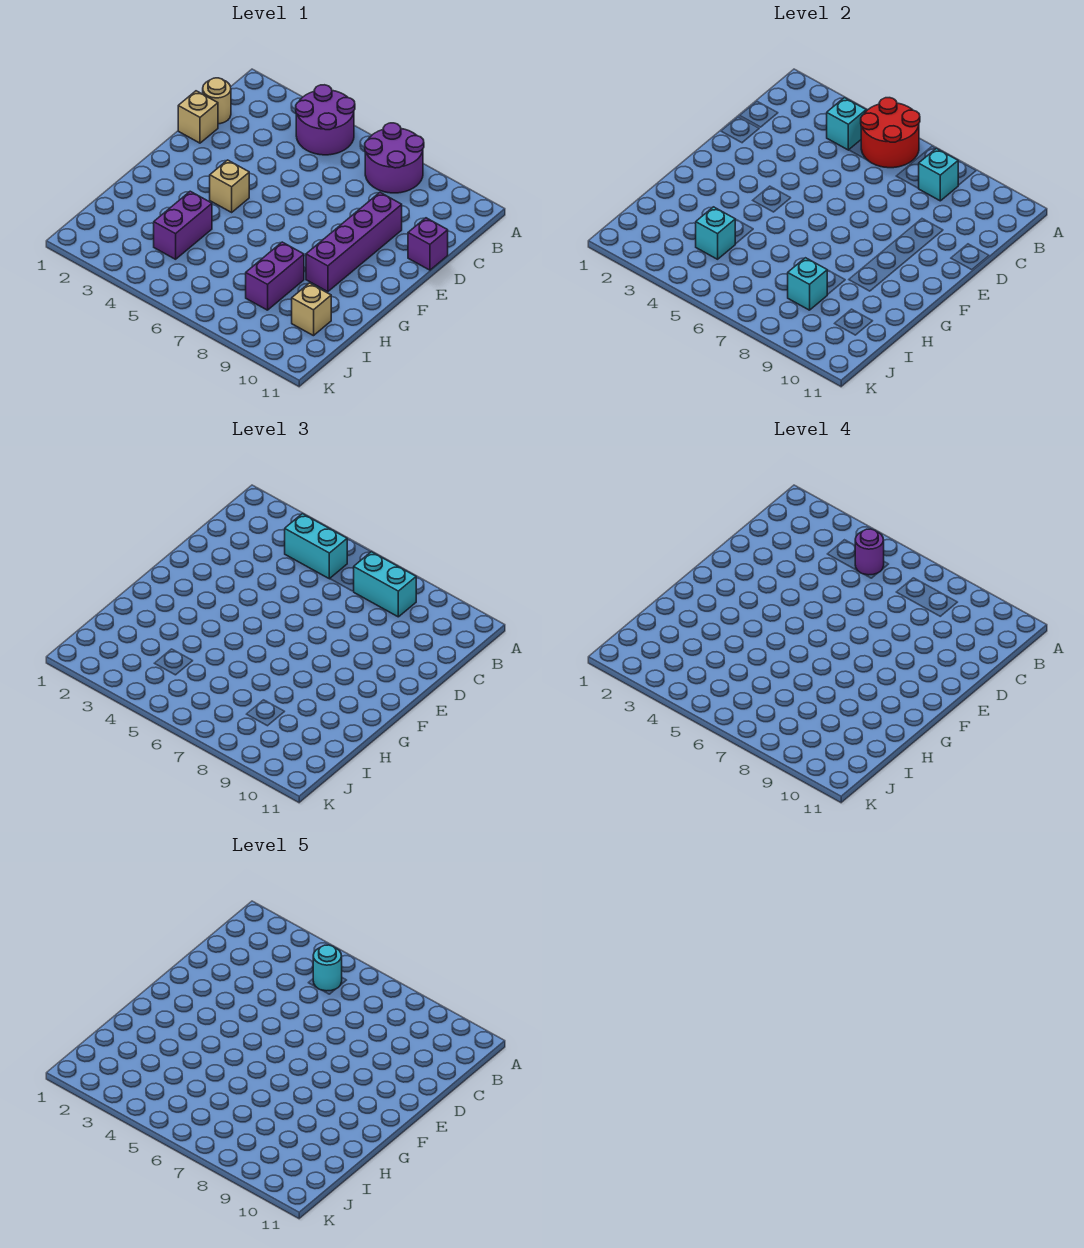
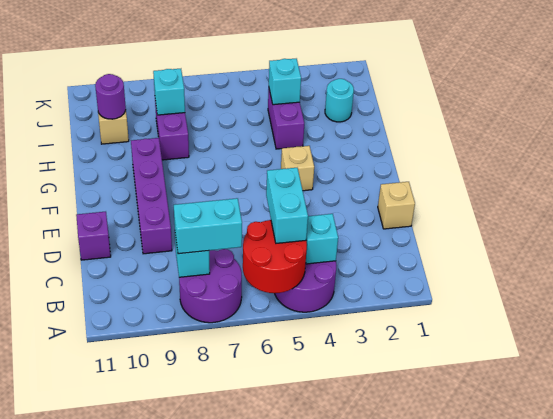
cyan brick B4:B5 level 3 -> cyan brick B5:C5 level 3
purple round brick B5 level 4 -> purple round brick I10 level 2
cyan round brick B5 level 5 -> cyan round brick I2 level 1
tan round brick C1 level 1 -> none

